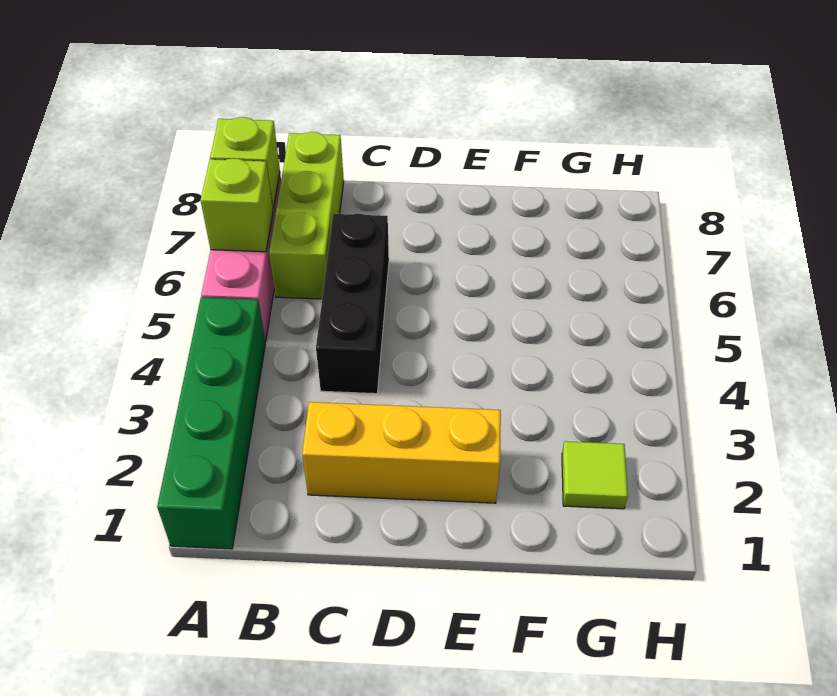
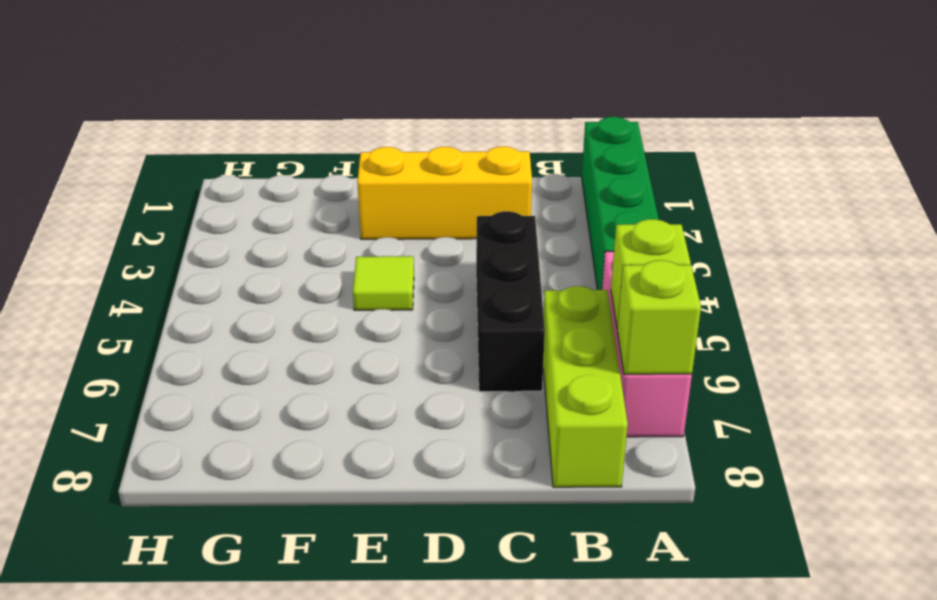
lime tile G2 level 1 -> lime tile E4 level 1

